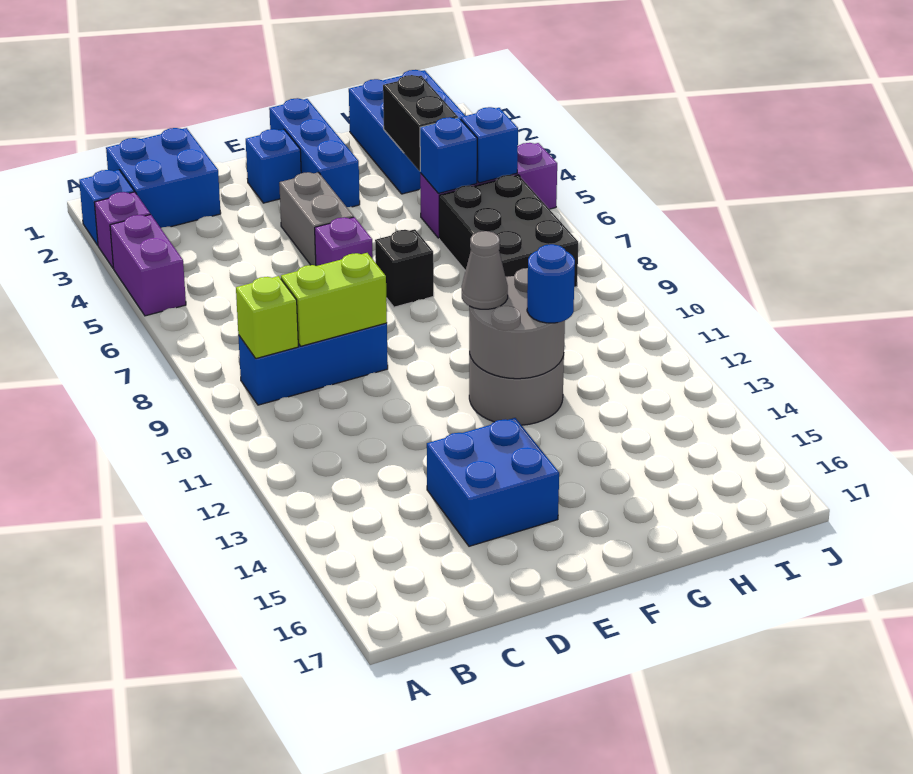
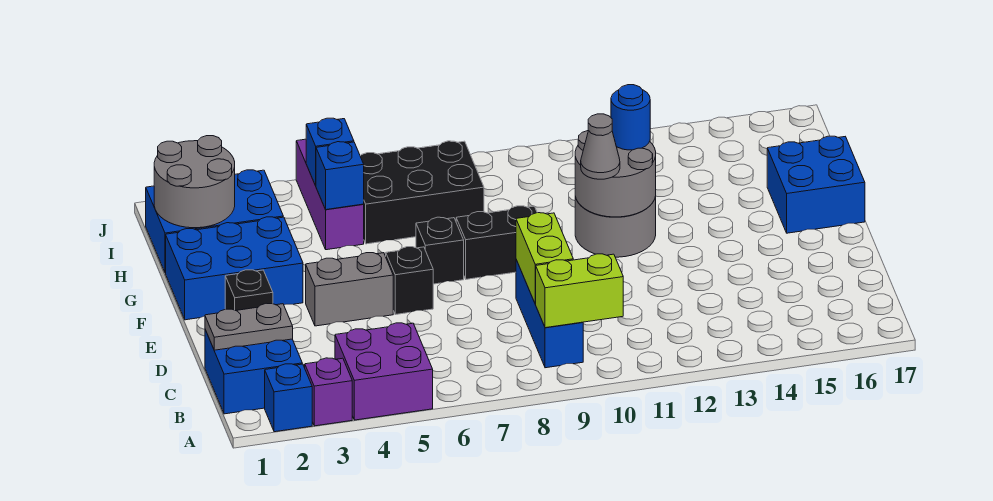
purple brick A4:A5 level 1 -> purple brick A4:B5 level 1
lime brick B9 level 2 -> lime brick B9:B10 level 2
none -> grey plate C1:C2 level 2
blue brick D14:E15 level 1 -> blue brick F16:G17 level 1
blue brick E2 level 1 -> black brick E2 level 1
purple brick E6 level 1 -> black brick E6 level 1
blue brick F1:F3 level 1 -> blue brick F1:G3 level 1
none -> grey round brick H1:I2 level 2
black brick H3:H4 level 2 -> black brick F8:F9 level 1

